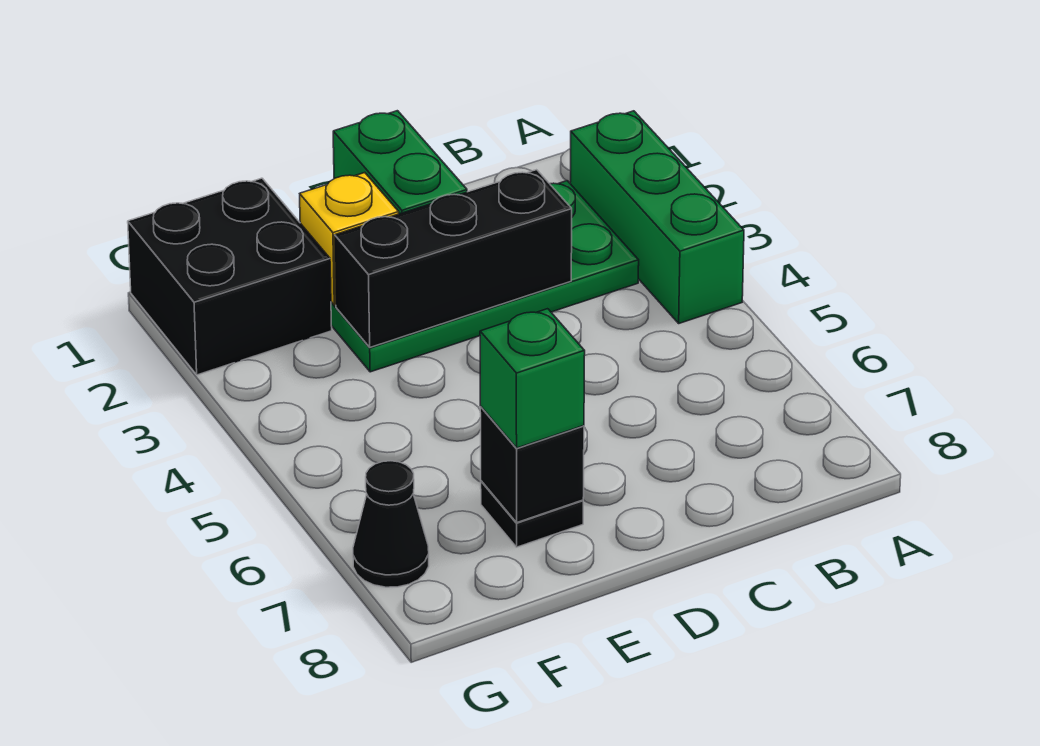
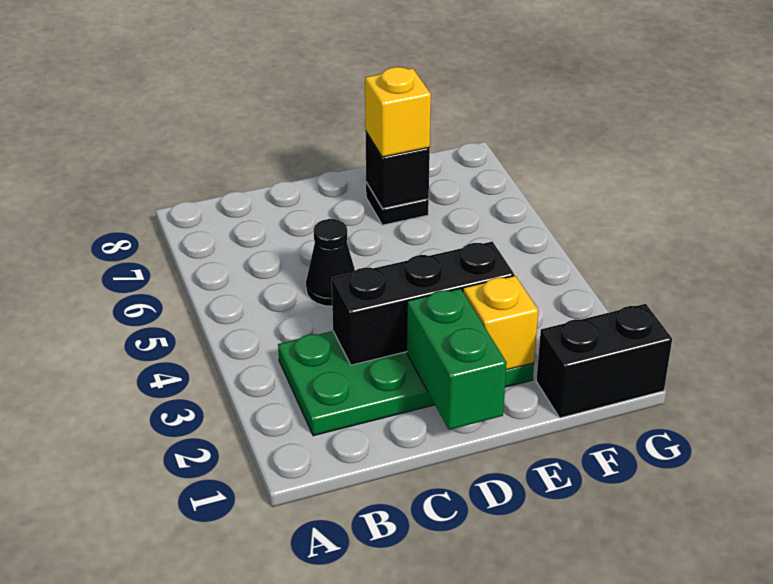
green brick A2:A4 level 1 -> none
green brick E7 level 3 -> yellow brick E7 level 3
black brick F1:G2 level 1 -> black brick F1:G1 level 1
black cone G7 level 1 -> black cone C5 level 1

